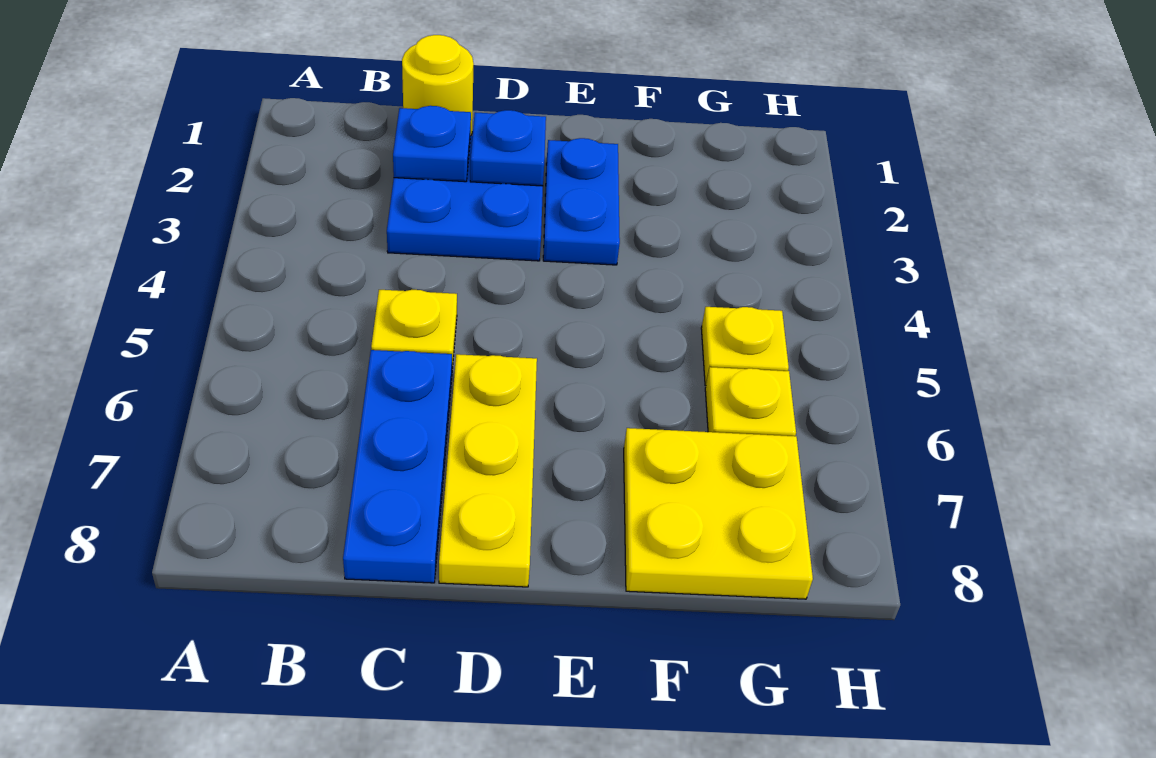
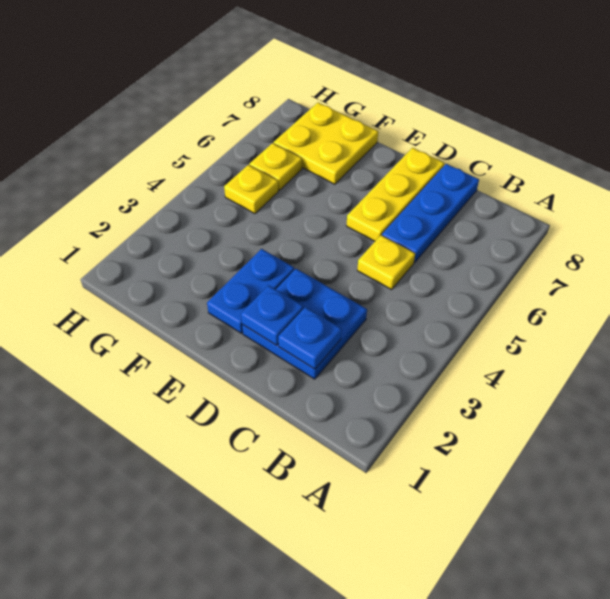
yellow round brick C1 level 1 -> none

